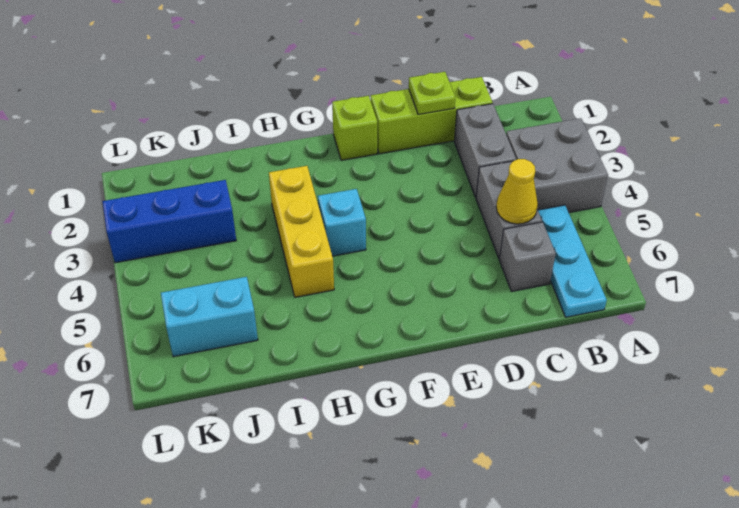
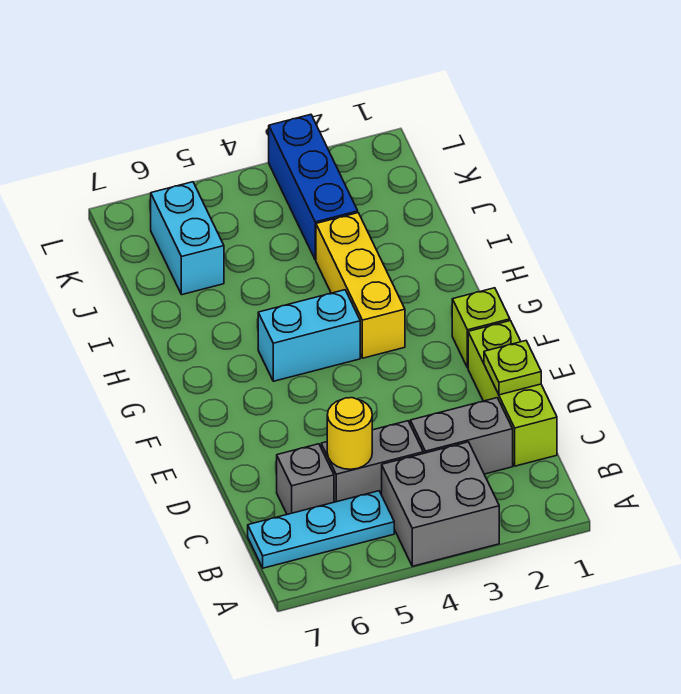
yellow cone C5 level 2 -> yellow round brick C5 level 2
cyan brick G4 level 1 -> cyan brick G4:G5 level 1
yellow brick H3:H5 level 1 -> yellow brick G3:I3 level 1

